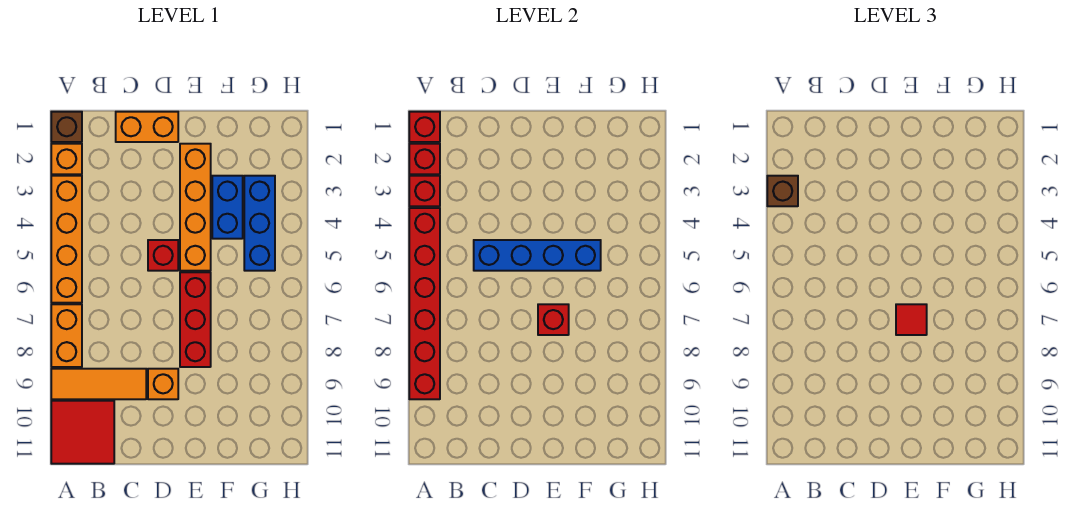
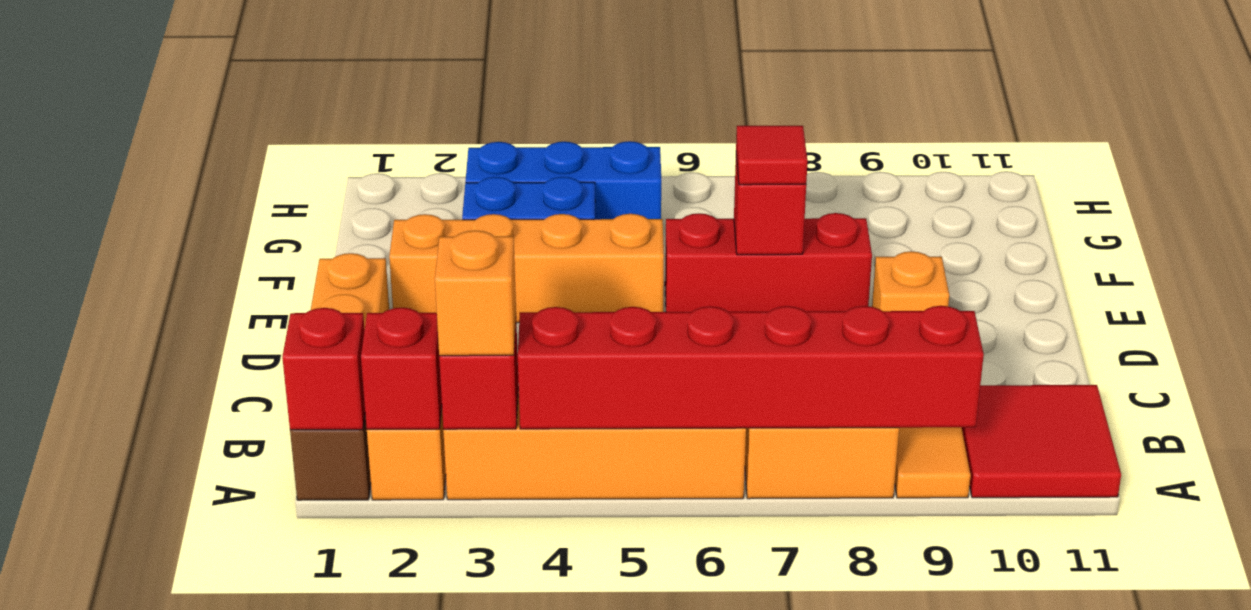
brown brick A3 level 3 -> orange brick A3 level 3
blue brick C5:F5 level 2 -> none
red brick D5 level 1 -> none

